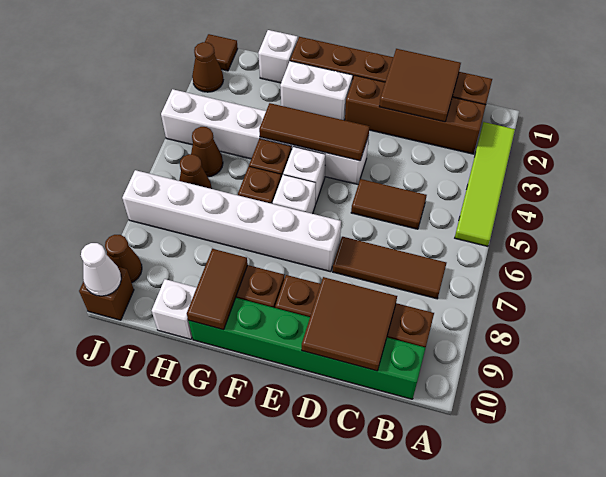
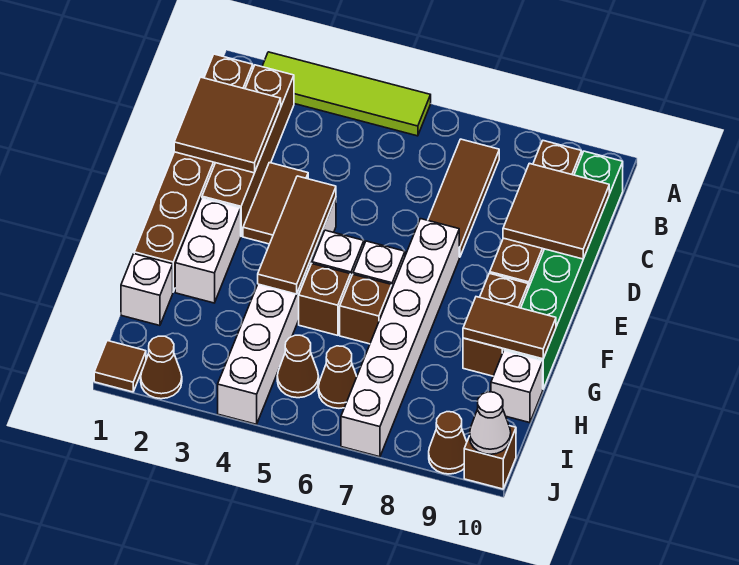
brown tile C5:D5 level 1 -> brown tile D3:E3 level 1

